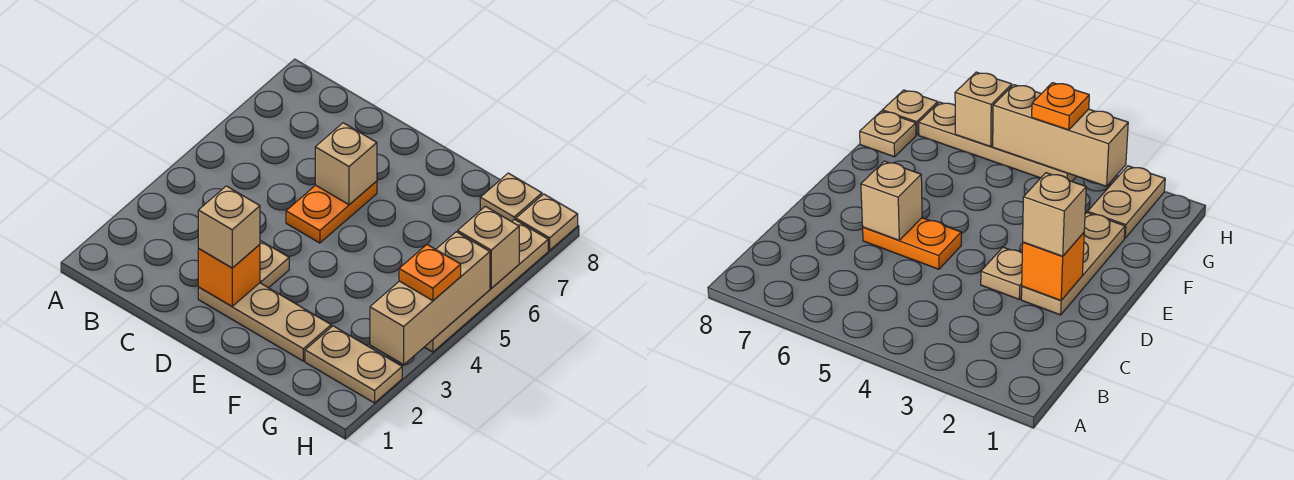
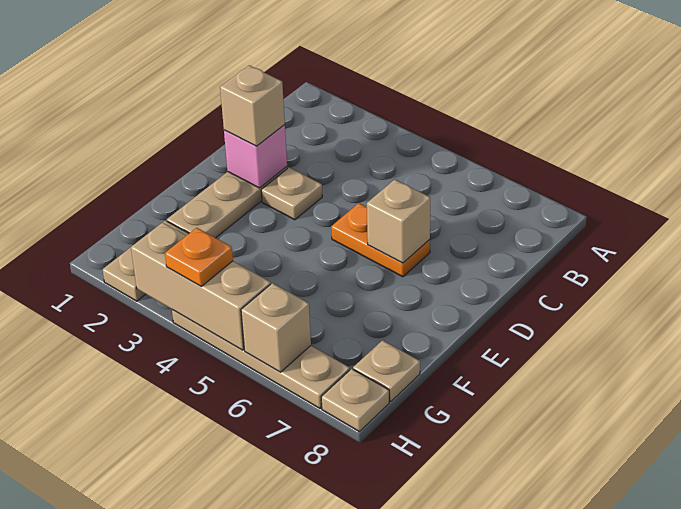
orange brick D2 level 2 -> pink brick D2 level 2

